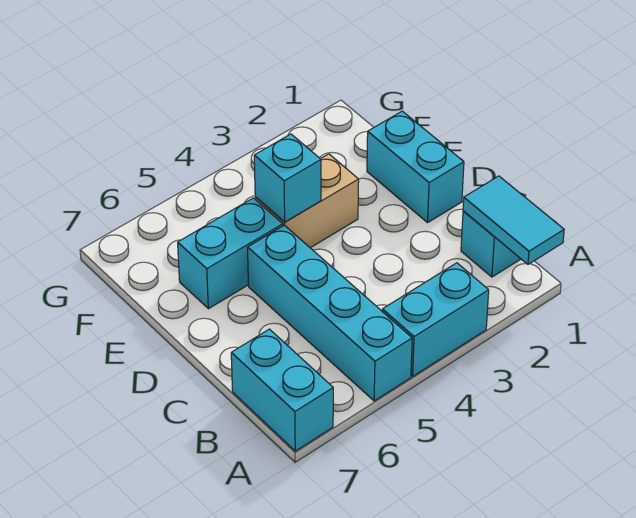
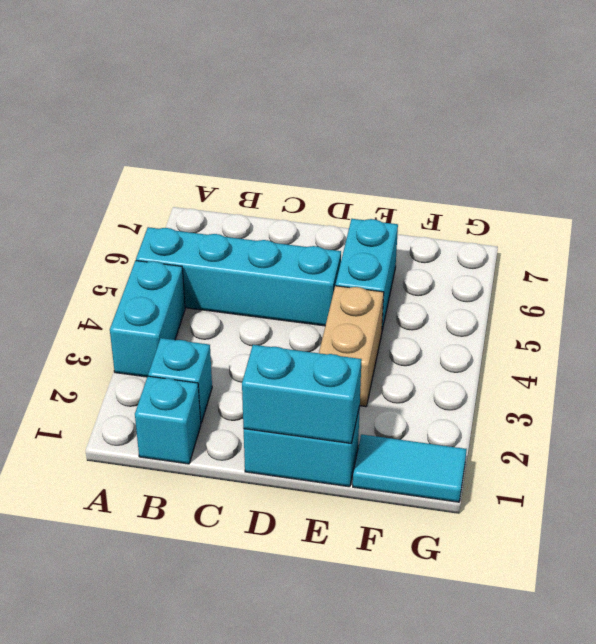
cyan tile A1:B1 level 2 -> cyan tile F1:G1 level 1
cyan brick A7:B7 level 1 -> cyan brick D1:E1 level 2
cyan brick E4 level 2 -> cyan brick B2 level 1

